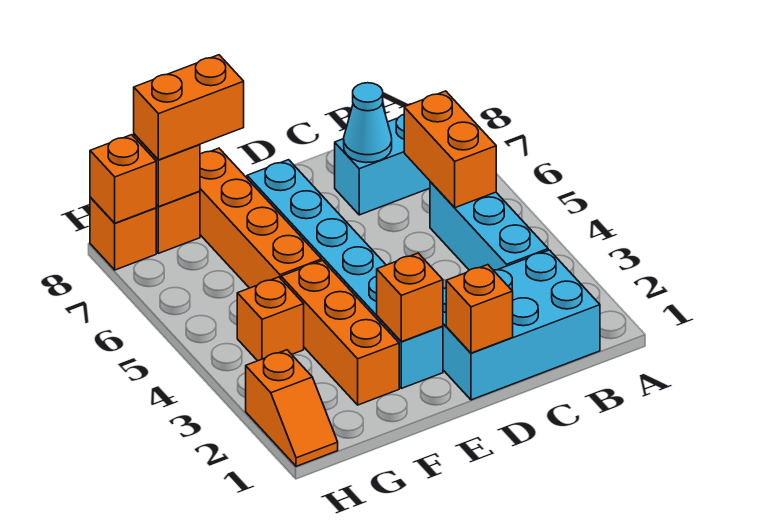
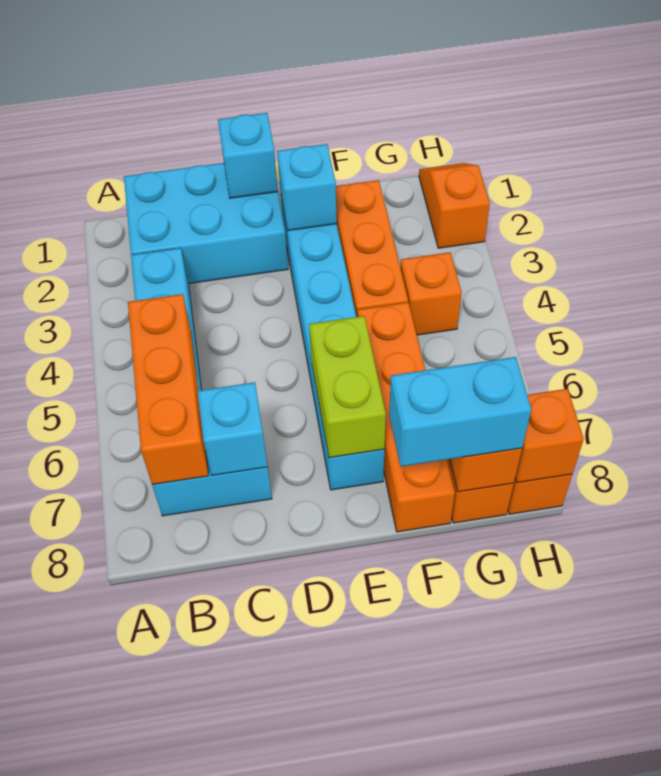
orange brick B5:B6 level 2 -> orange brick B5:B7 level 2
cyan cone C7 level 2 -> cyan brick C7 level 2
orange brick D1 level 2 -> cyan brick D1 level 2
orange brick E2 level 2 -> cyan brick E2 level 2
none -> lime brick E6:E7 level 2
orange brick F8:G8 level 3 -> cyan brick F8:G8 level 3

